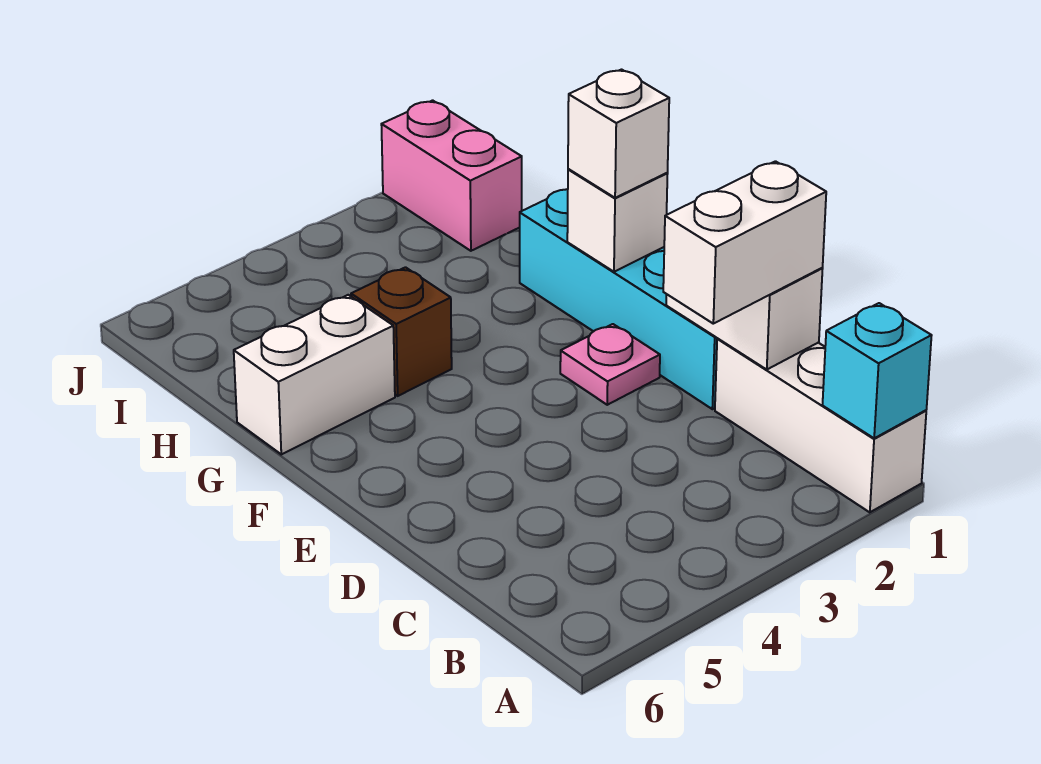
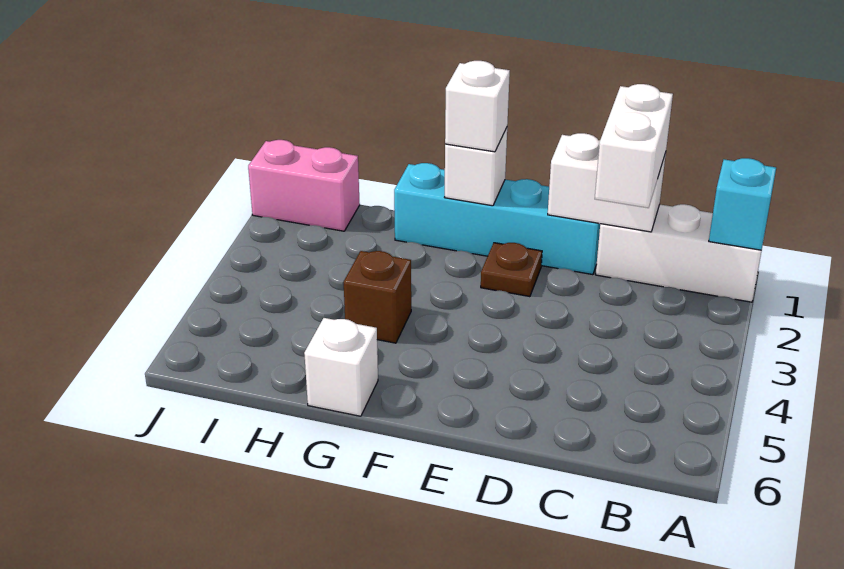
pink plate E2 level 1 -> brown plate E2 level 1
white brick G5:G6 level 1 -> white brick G6 level 1

